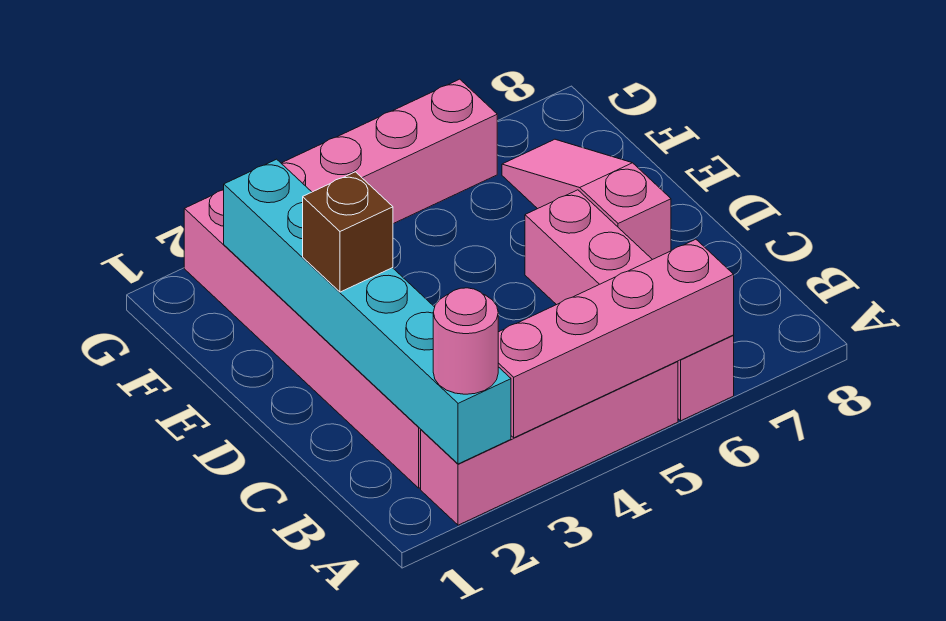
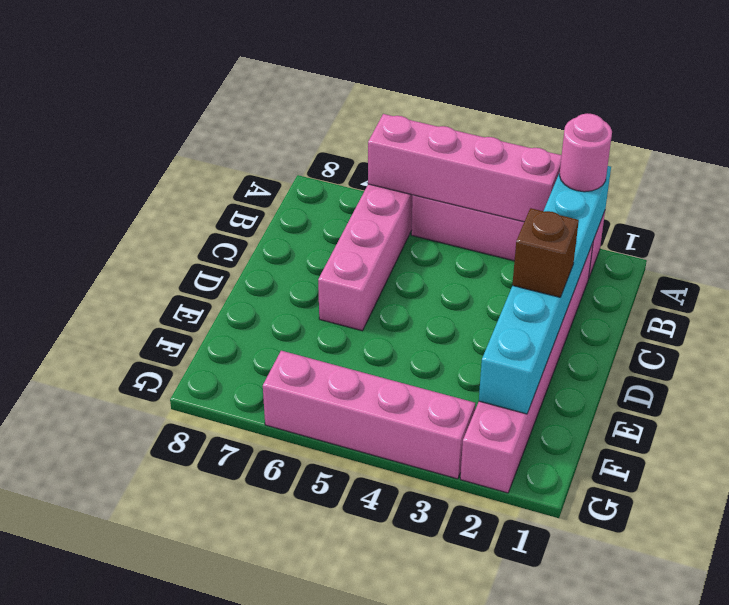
pink slope D7:F7 level 1 top D -> none

